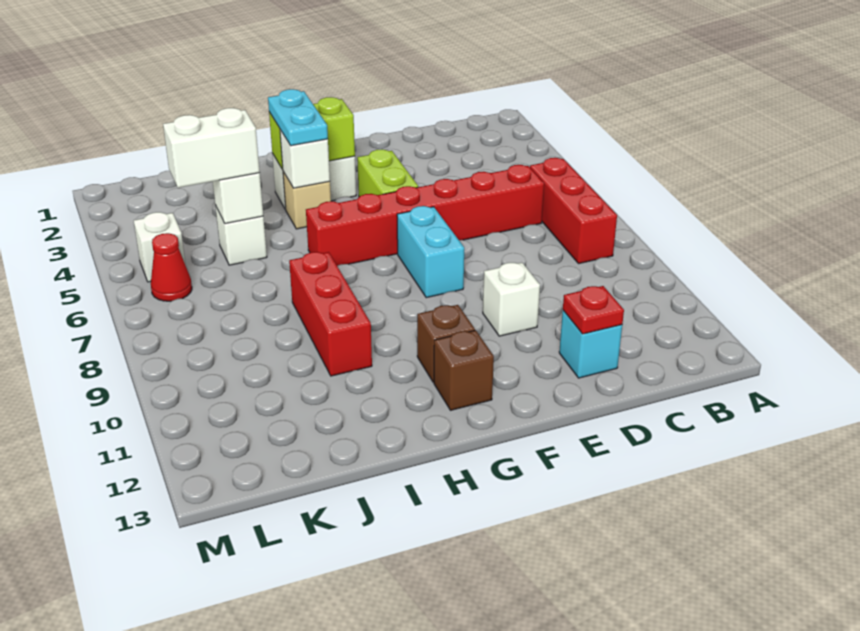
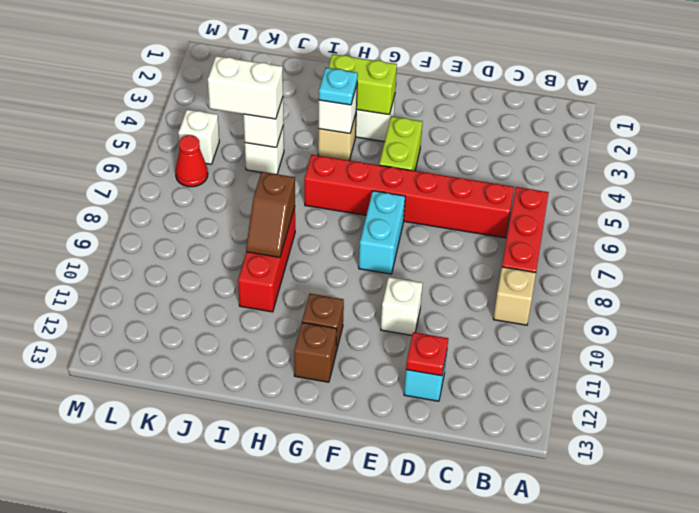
none -> tan brick B9 level 1
cyan plate H3:H4 level 3 -> cyan plate H4 level 3
none -> brown slope I8:I9 level 2 top 8

